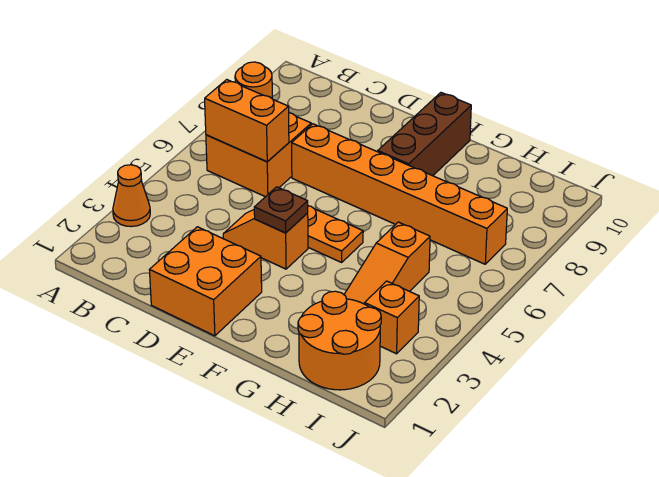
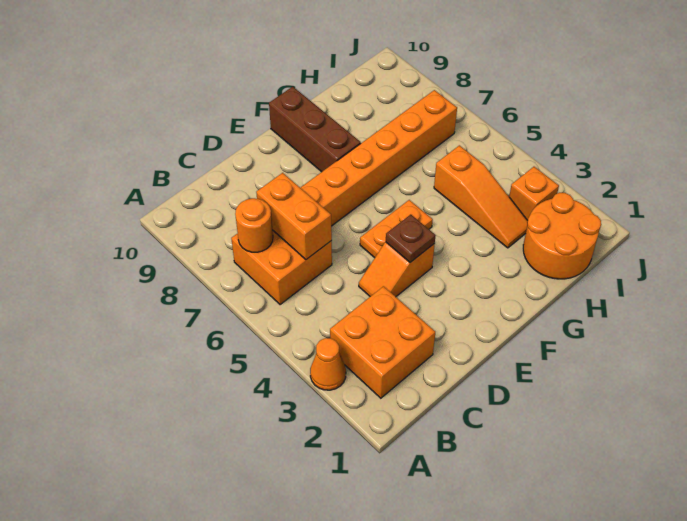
orange brick B6:C6 level 2 -> orange brick C6:C7 level 2
orange brick D1:E2 level 1 -> orange brick B2:C3 level 1

